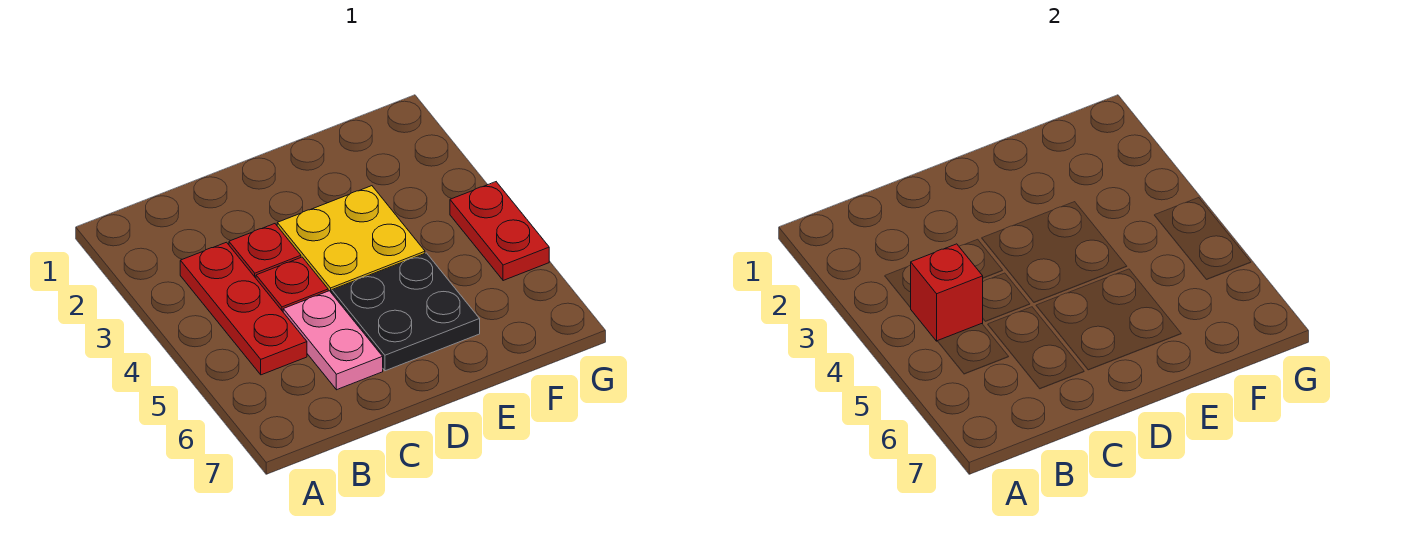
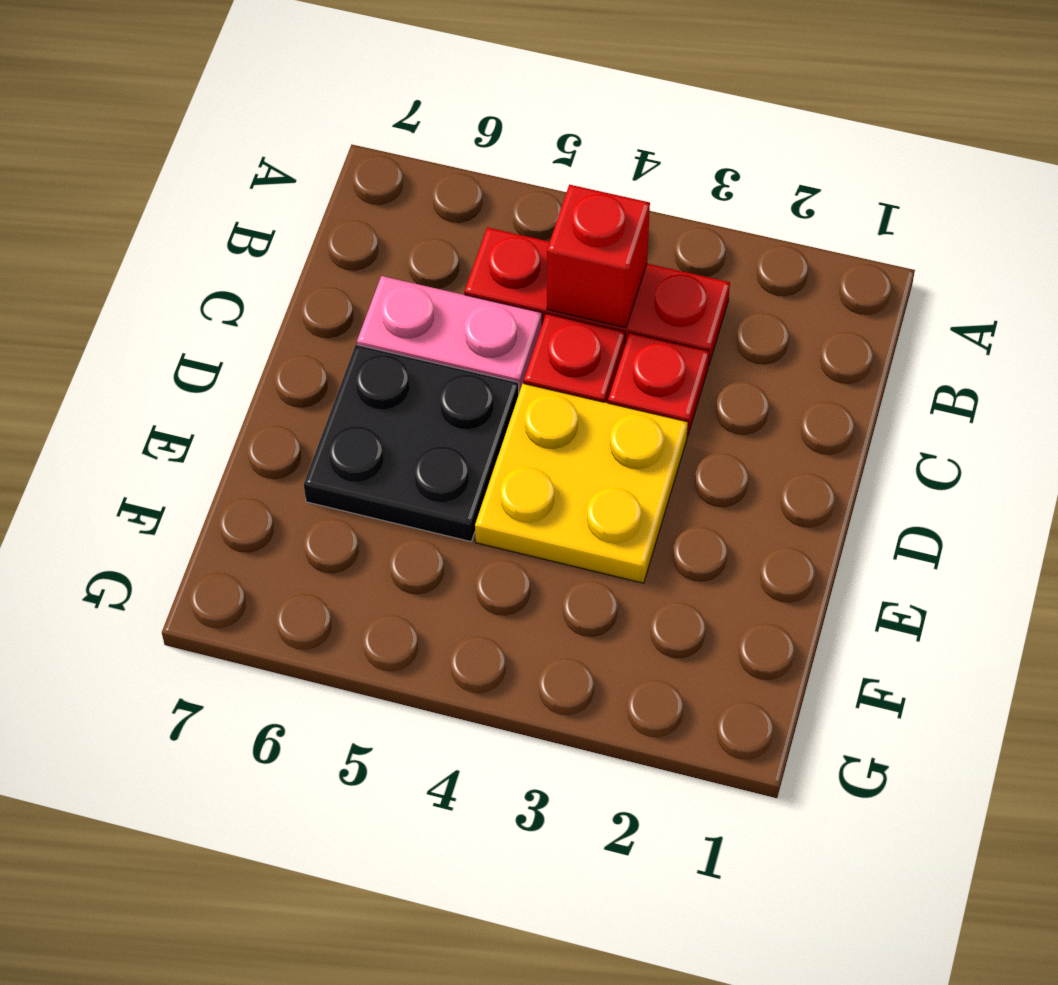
red plate G4:G5 level 1 -> none

